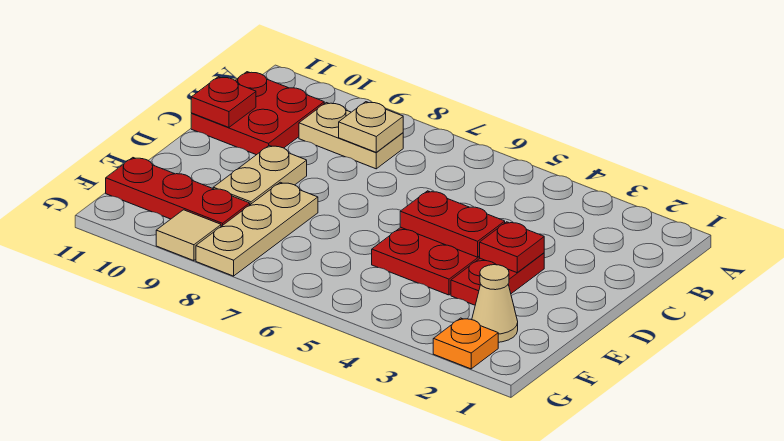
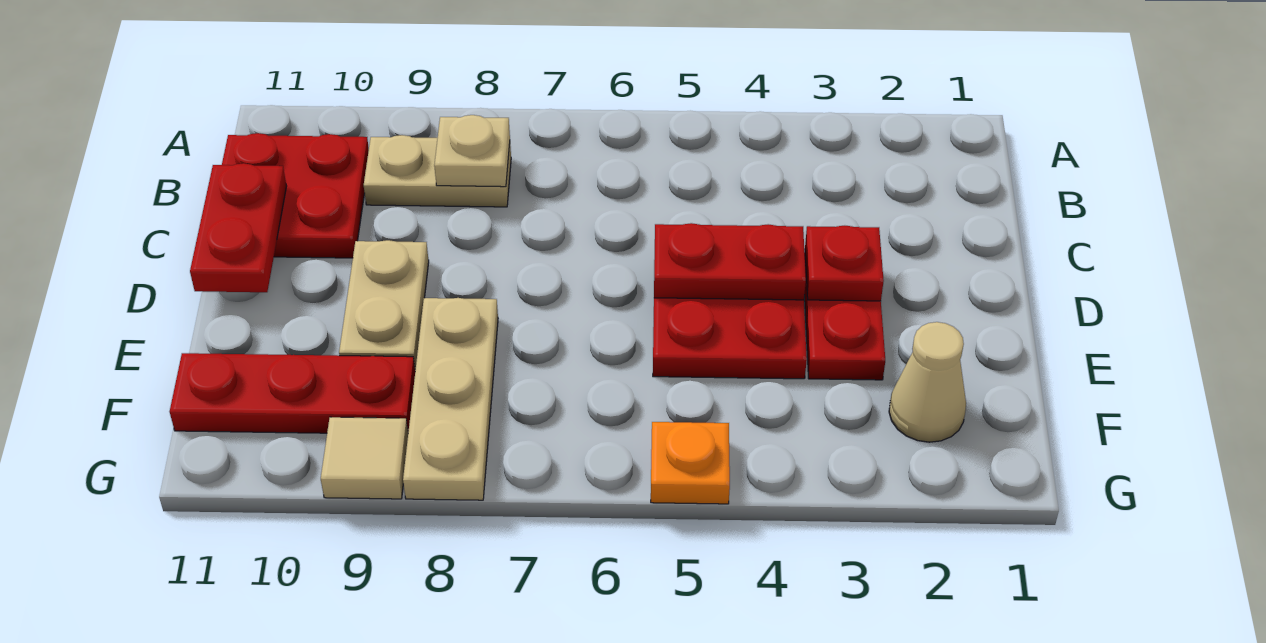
red plate C11 level 2 -> red plate C11:D11 level 2
orange plate G2 level 1 -> orange plate G5 level 1

